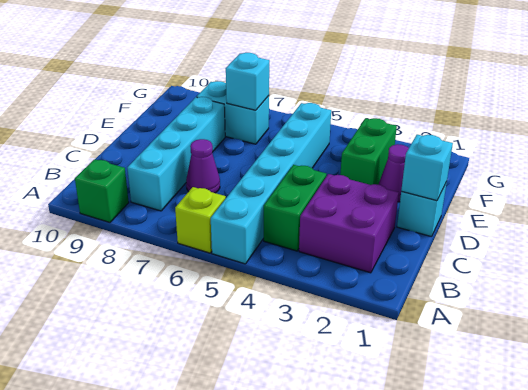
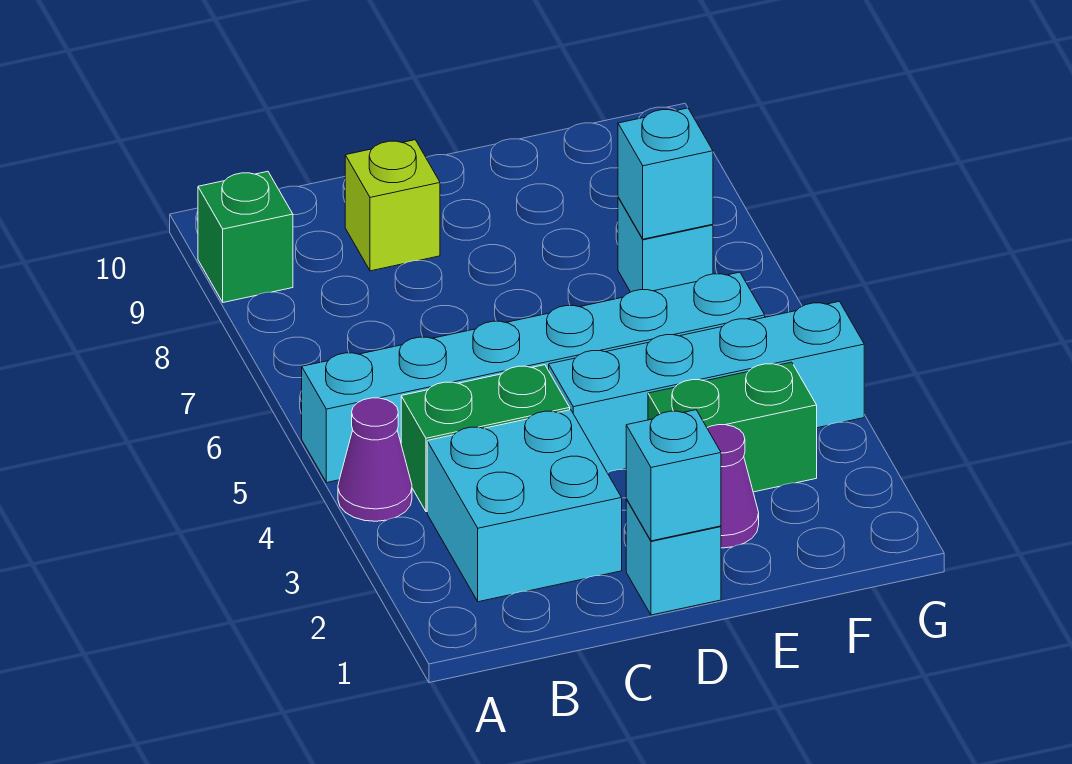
lime brick A6 level 1 -> lime brick C9 level 1
purple brick B2:C3 level 1 -> cyan brick B2:C3 level 1
cyan brick B8:E8 level 1 -> cyan brick D4:G4 level 1
purple cone C7 level 1 -> purple cone A4 level 1
cyan brick F7:F8 level 1 -> cyan brick F7 level 1

